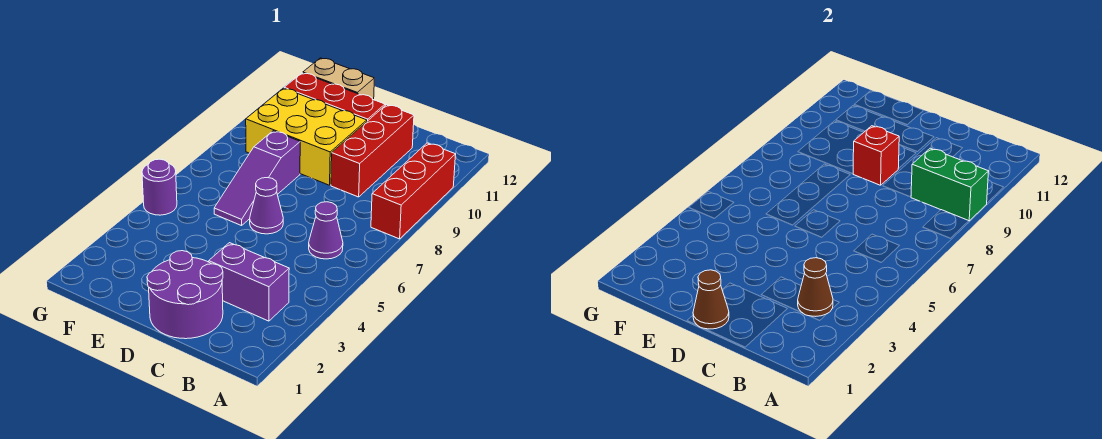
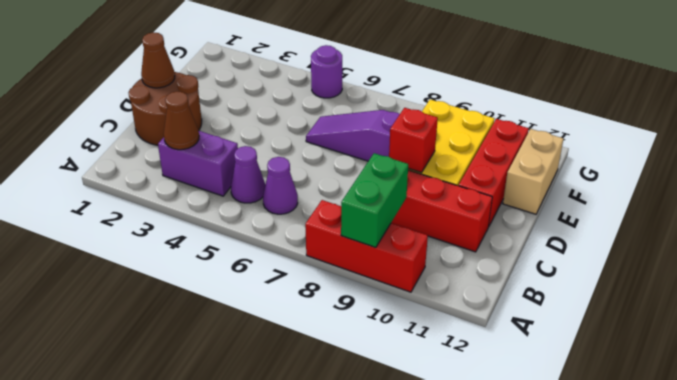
purple brick B3:C3 level 1 -> purple brick B3:B4 level 1
purple round brick C1:D2 level 1 -> brown round brick C1:D2 level 1
purple cone D6 level 1 -> purple cone B5 level 1

